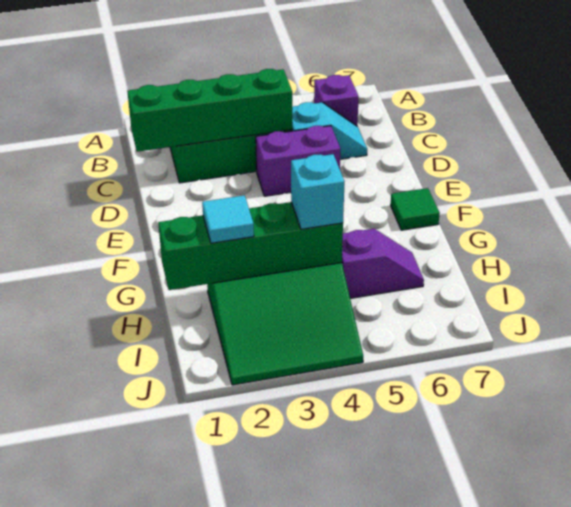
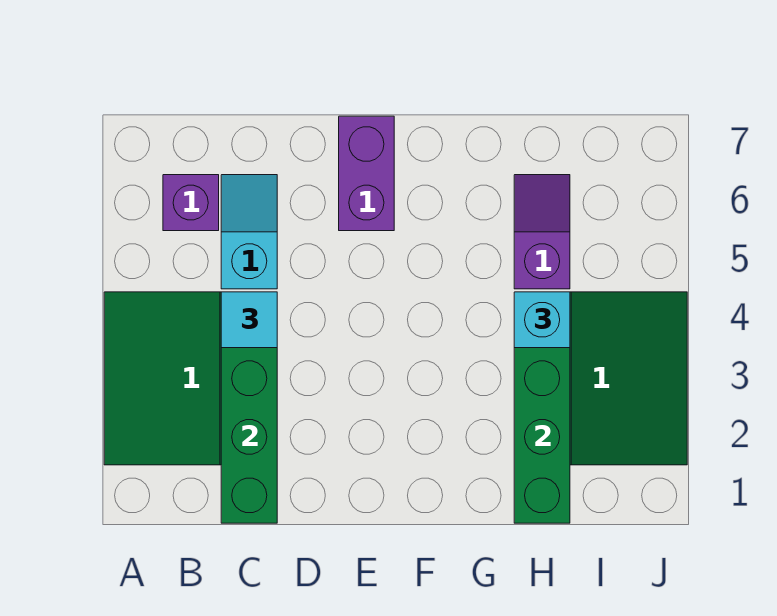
purple brick D4:D5 level 1 -> purple brick E6:E7 level 1
green tile F7 level 1 -> none
cyan tile H2 level 3 -> cyan tile C4 level 3

